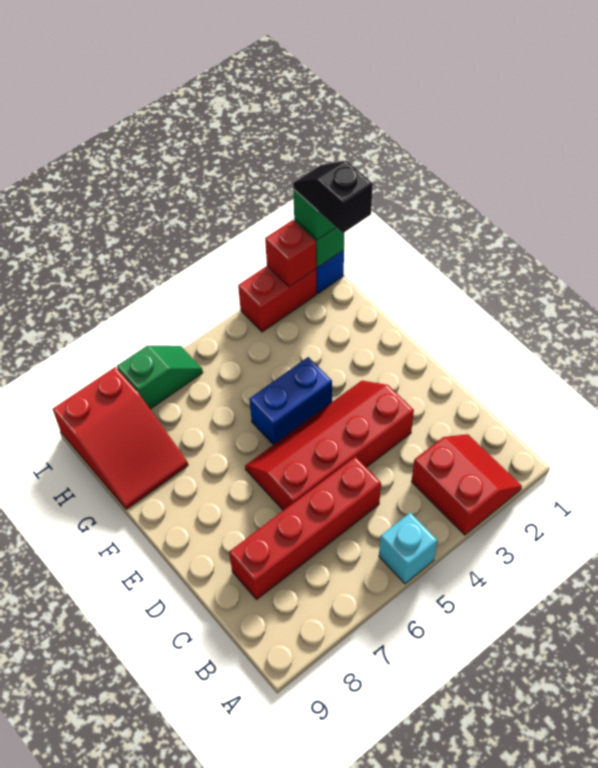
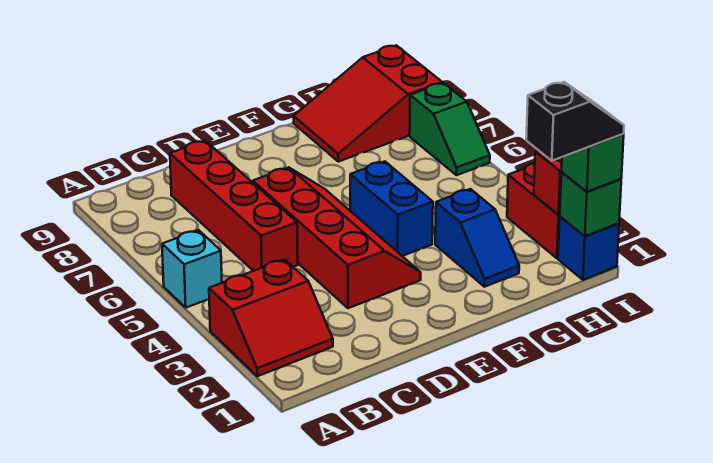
none -> blue slope G2:G3 level 1 top 3

